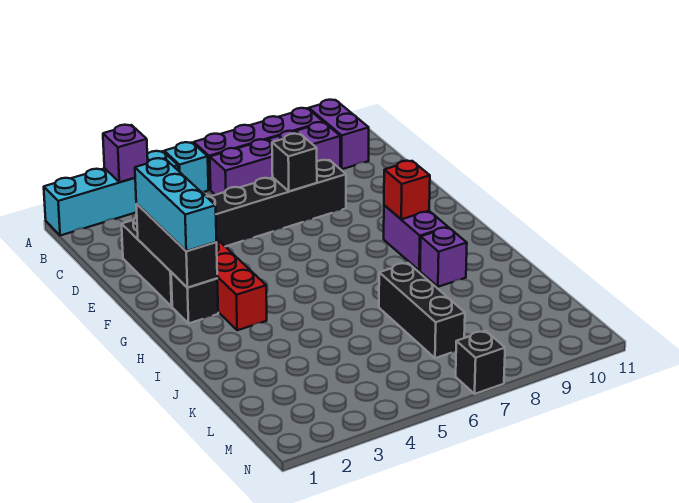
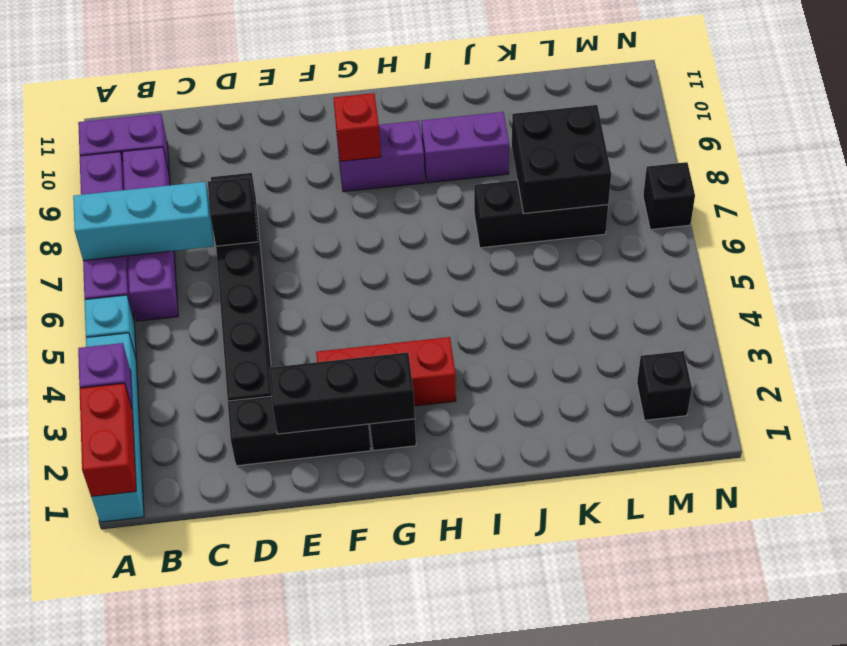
none -> red brick A1:A2 level 2
cyan brick E2:G2 level 3 -> cyan brick A7:C7 level 2
purple brick I9 level 1 -> purple brick I9:J9 level 1
none -> black brick K7:L8 level 2
none -> black brick M2 level 1

